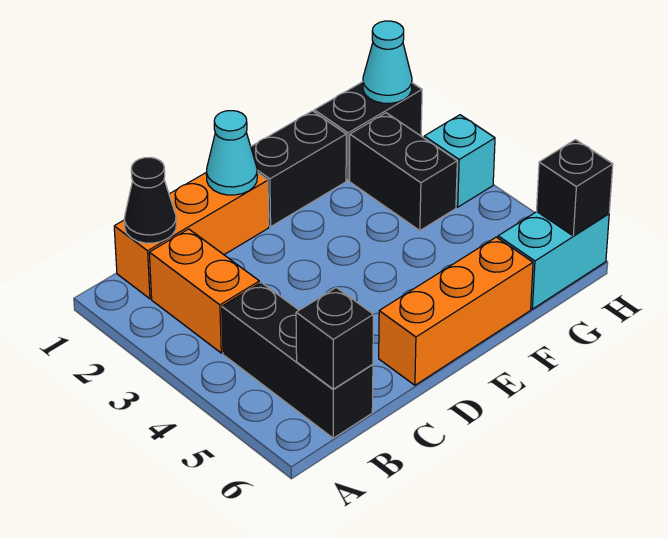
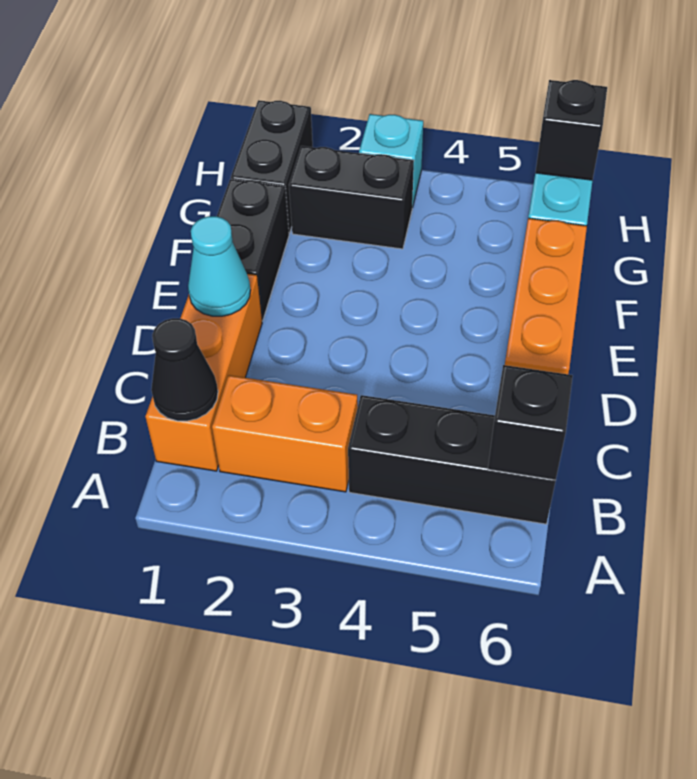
cyan cone H1 level 2 -> none

